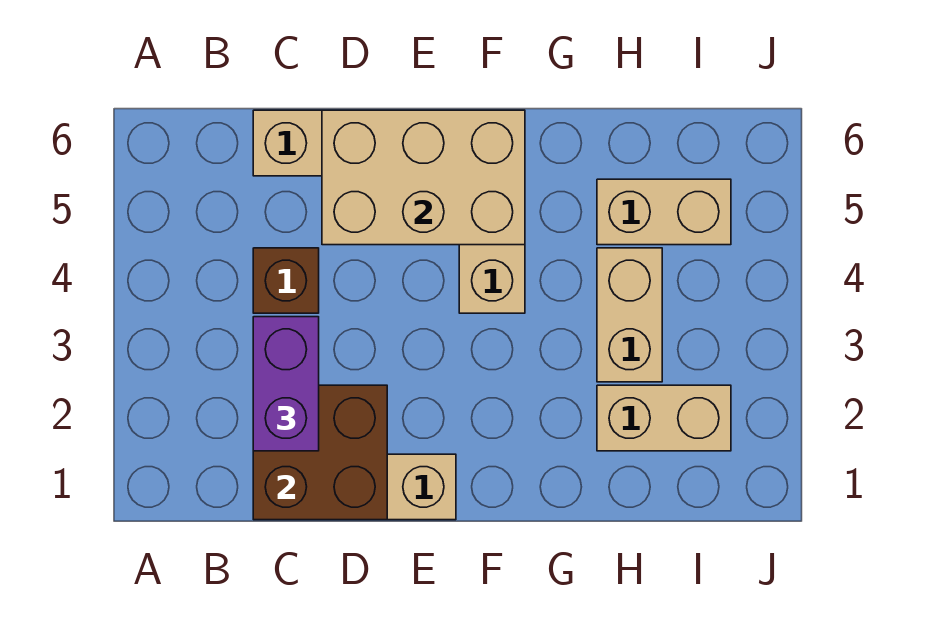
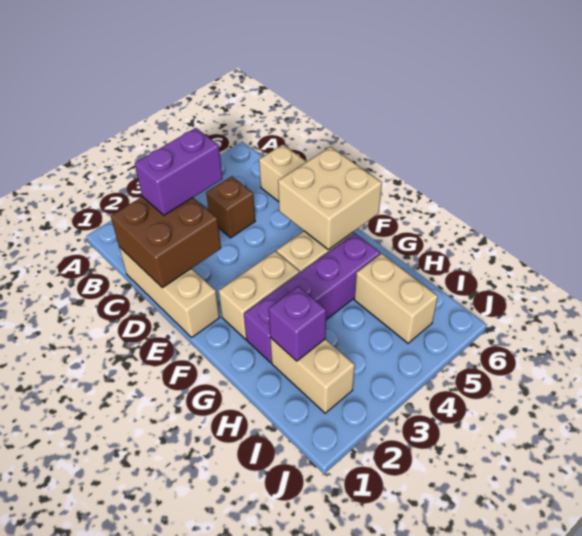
tan brick D5:F6 level 2 -> tan brick E5:F6 level 2
none -> purple brick G2:G5 level 1
none -> purple brick H2 level 2
tan brick H3:H4 level 1 -> tan brick F2:F3 level 1

